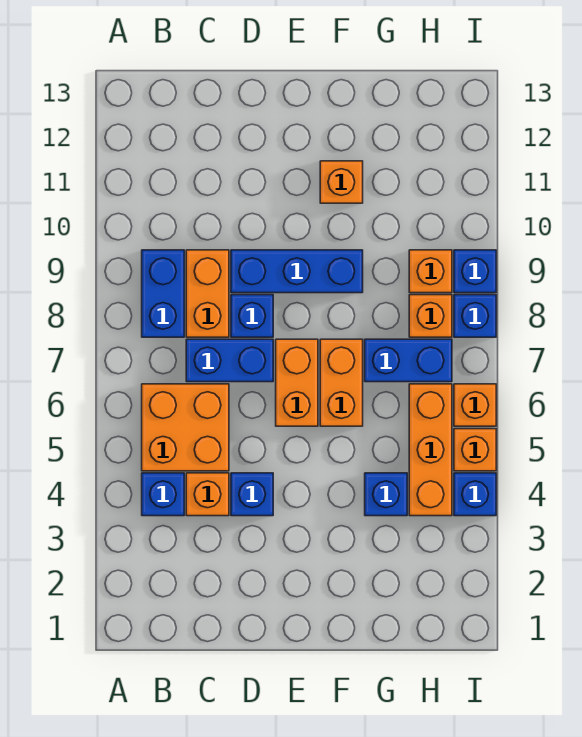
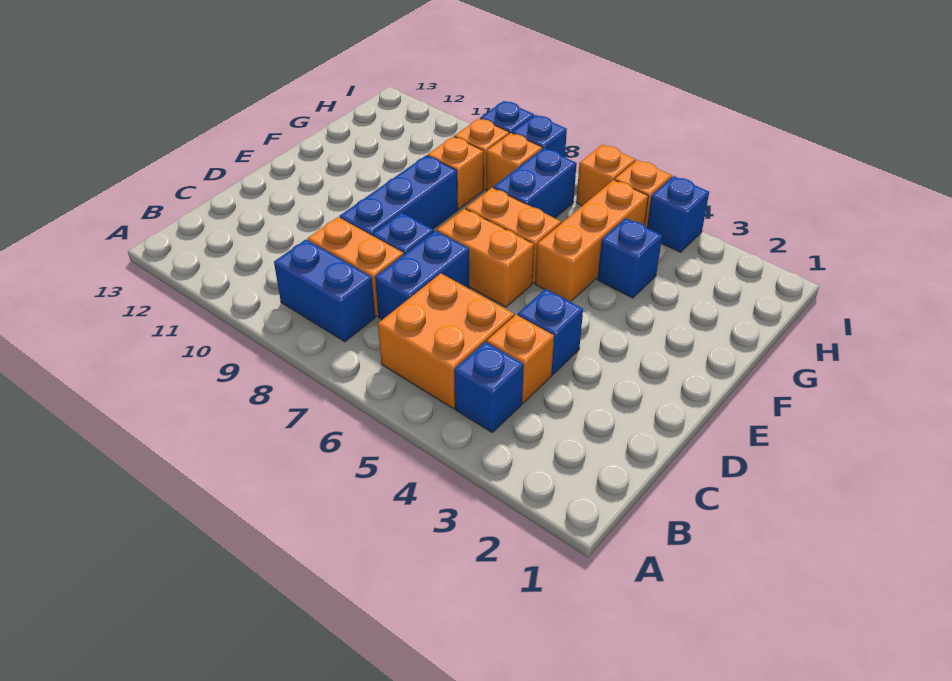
orange brick F11 level 1 -> orange brick G9 level 1
orange brick H4:H6 level 1 -> orange brick F5:H5 level 1

